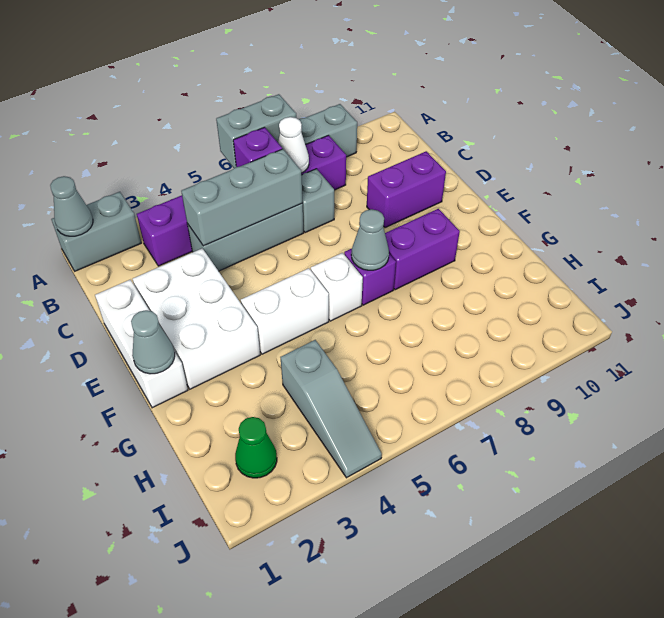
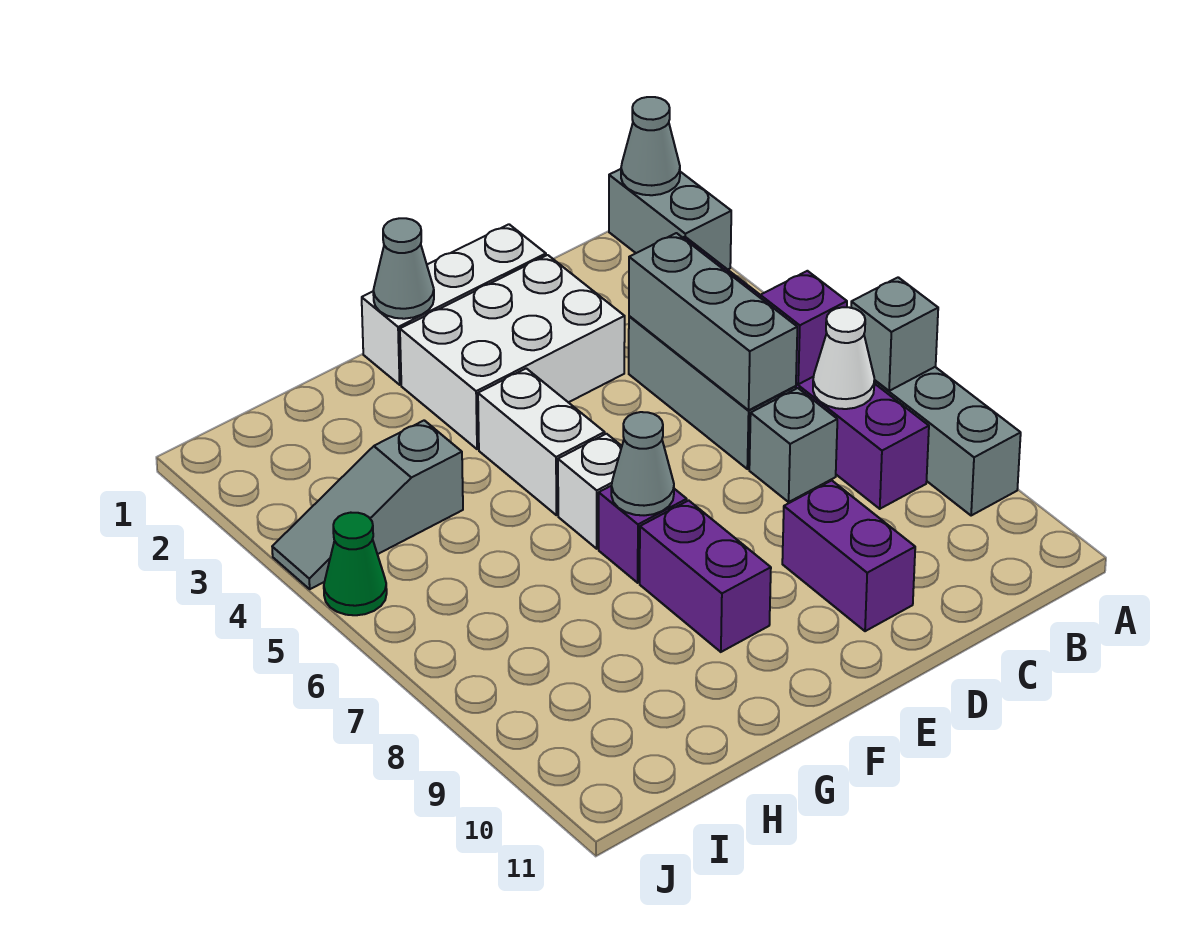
grey brick A6:A7 level 2 -> grey brick A7 level 2
green cone I2 level 1 -> green cone J5 level 1

